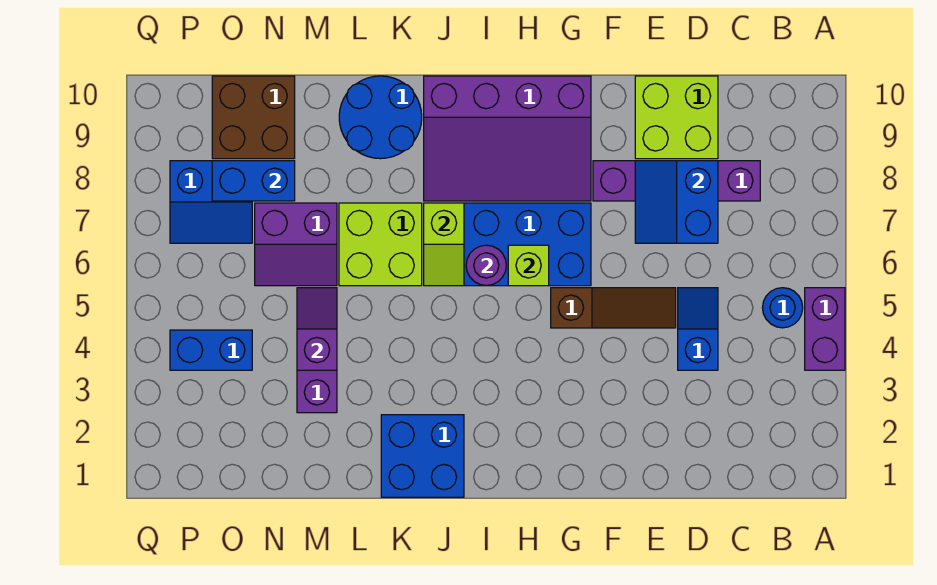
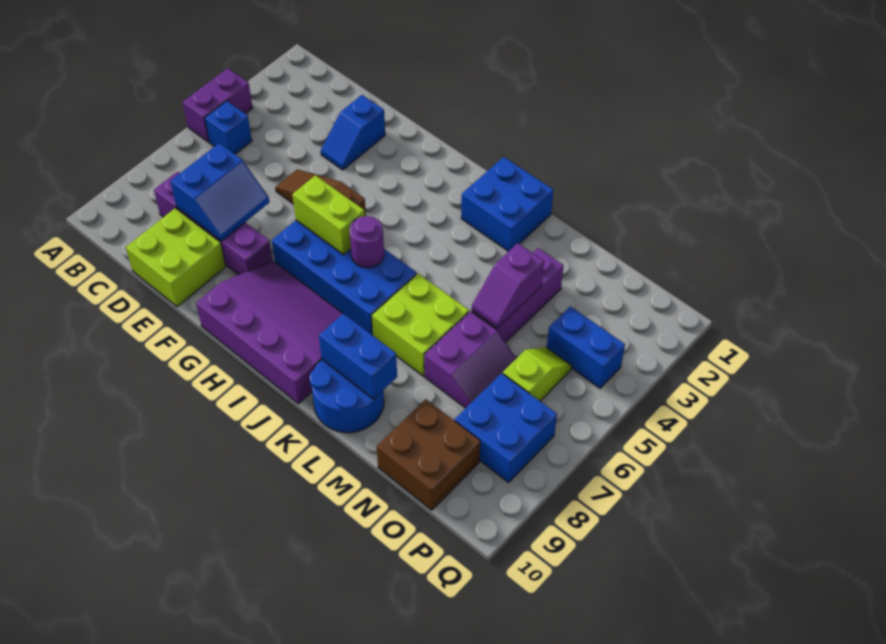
blue round brick B5 level 1 -> blue brick B5 level 1
blue slope D4:D5 level 1 top 4 -> blue slope E2:E3 level 1 top 2
lime brick H6 level 2 -> lime brick G6:H6 level 2
lime slope J6:J7 level 2 top 7 -> lime slope O5:O6 level 1 top 6
purple slope M6:N7 level 1 top 7 -> purple slope M6:N7 level 1 top M
blue brick N8:O8 level 2 -> blue brick K9:L9 level 2
blue slope O7:P8 level 1 top 8 -> blue brick O7:P8 level 1

